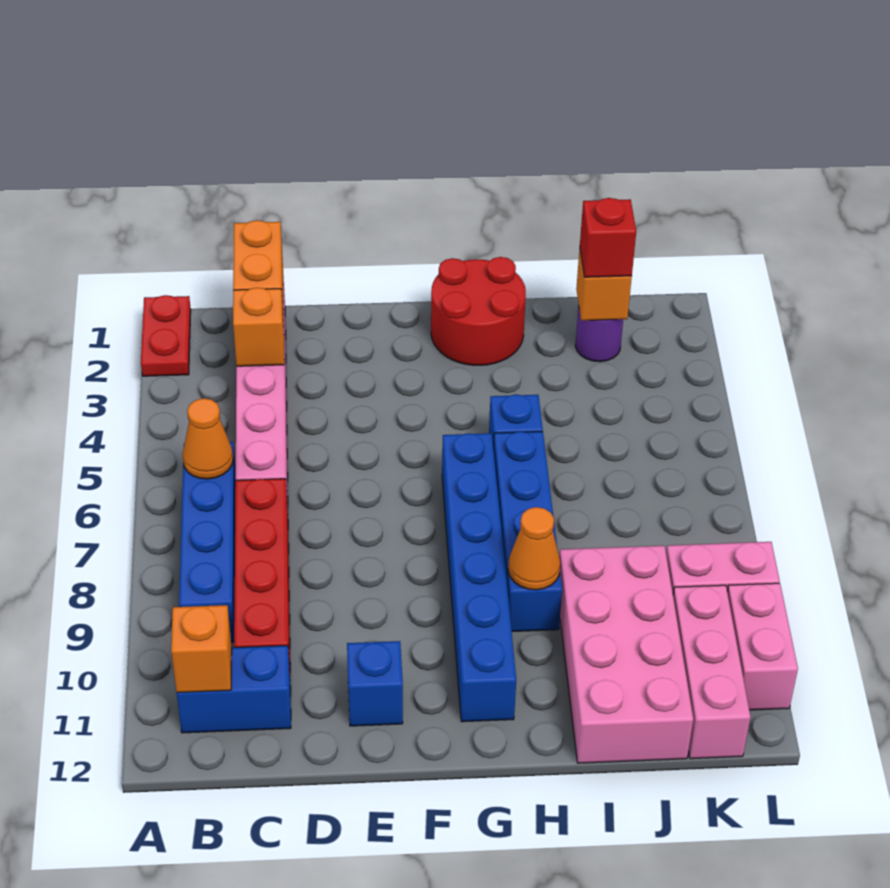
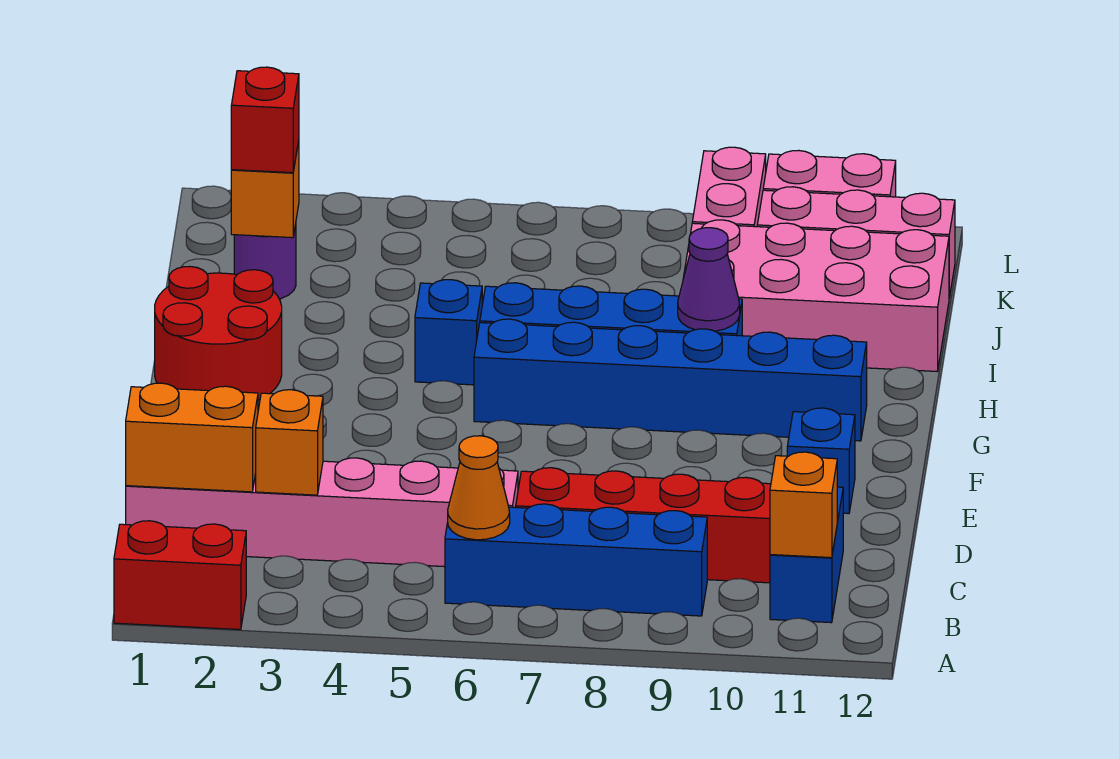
red plate A1:A2 level 1 -> red brick A1:A2 level 1
orange cone H9 level 2 -> purple cone H9 level 2

